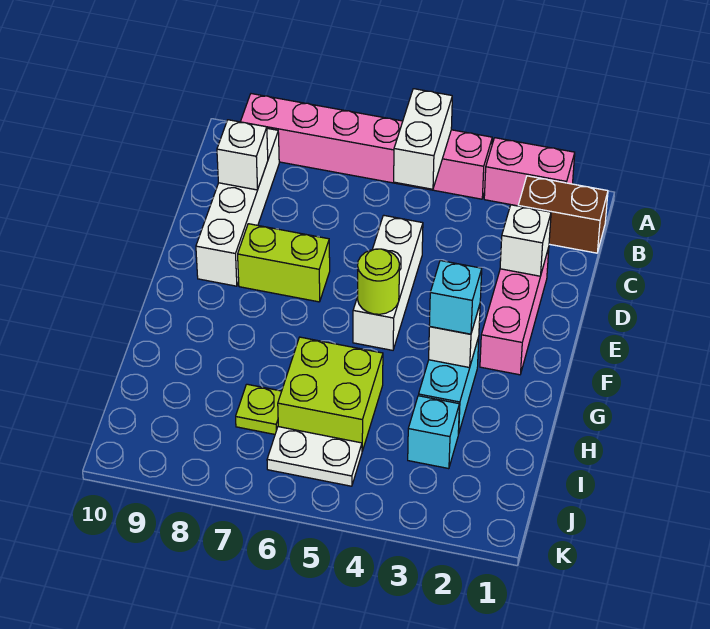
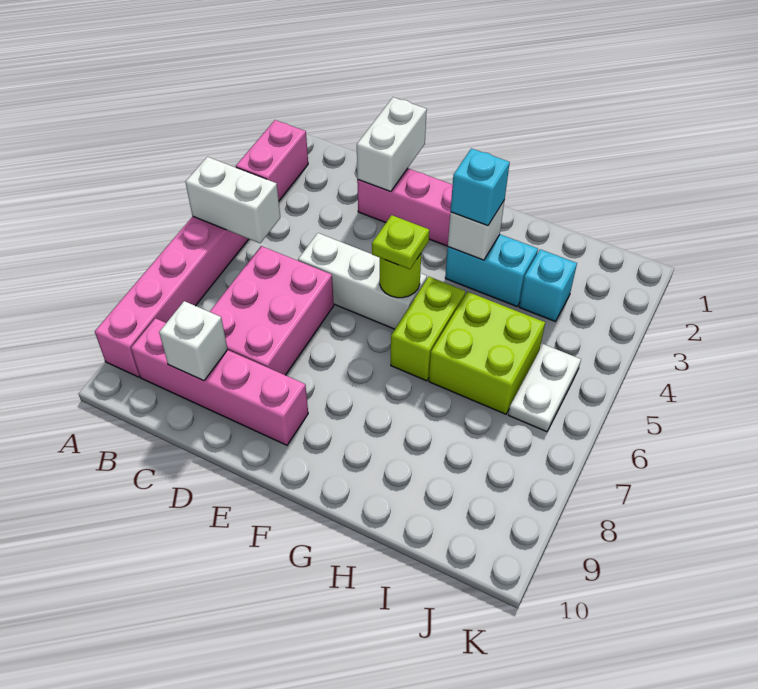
brown brick B1:B2 level 1 -> none
white brick B9:E9 level 1 -> pink brick B9:E9 level 1
none -> pink brick C6:D8 level 1
white brick D2 level 2 -> white brick D1:D2 level 2
lime brick E7:E8 level 1 -> lime brick G5:G6 level 1
lime plate I7 level 1 -> lime plate F5 level 3

